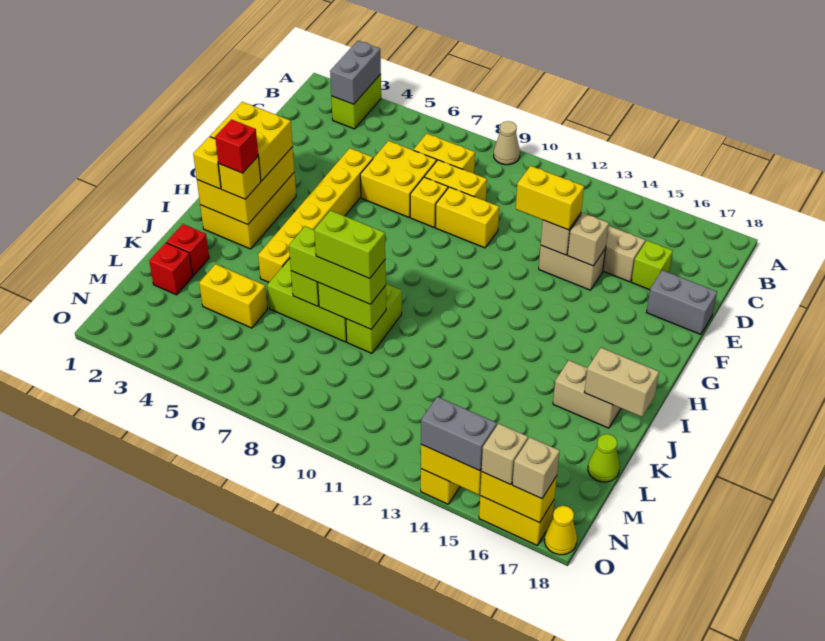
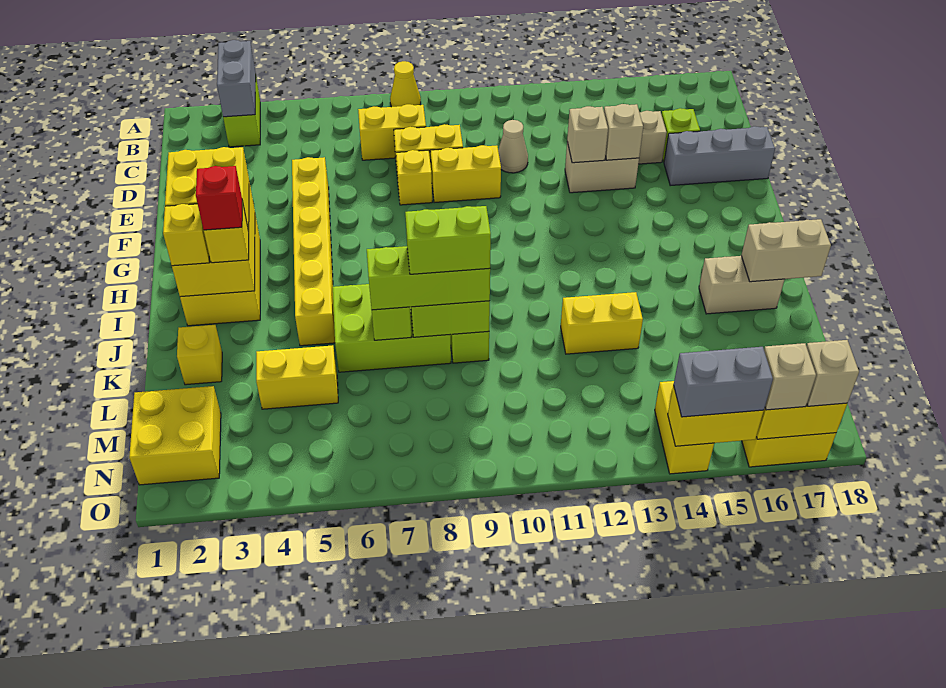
tan cone A9 level 1 -> tan cone D11 level 1
yellow brick D6:E7 level 1 -> yellow brick M1:N2 level 1
yellow brick E12:E13 level 3 -> yellow brick K12:K13 level 1
grey brick E17:E18 level 1 -> grey brick E16:E18 level 1
red brick K2 level 1 -> yellow brick K2 level 1
red brick L2 level 1 -> none
lime cone L18 level 1 -> none
yellow cone O18 level 1 -> yellow cone A8 level 1

